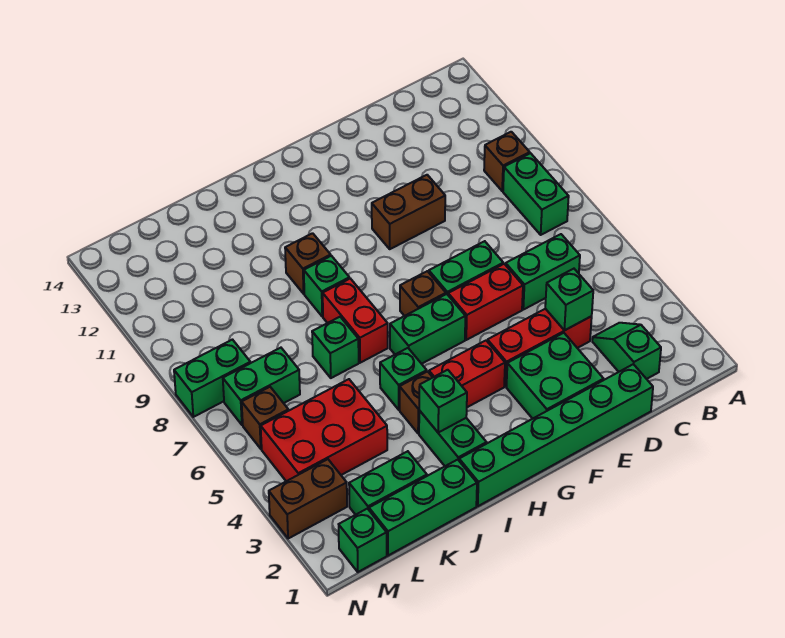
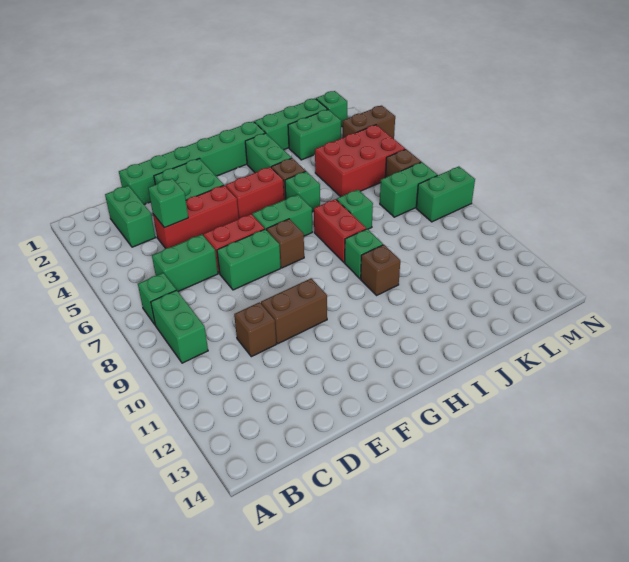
brown brick B10 level 1 -> brown brick D10 level 1
green slope C2:C3 level 1 top 2 -> green brick C2:C3 level 1
green brick I3 level 2 -> green brick B7 level 1

